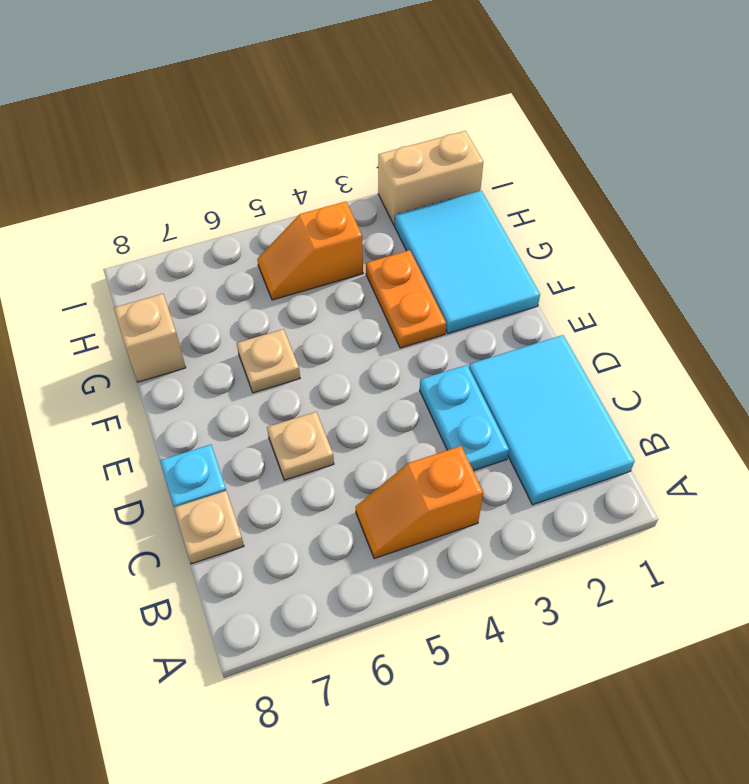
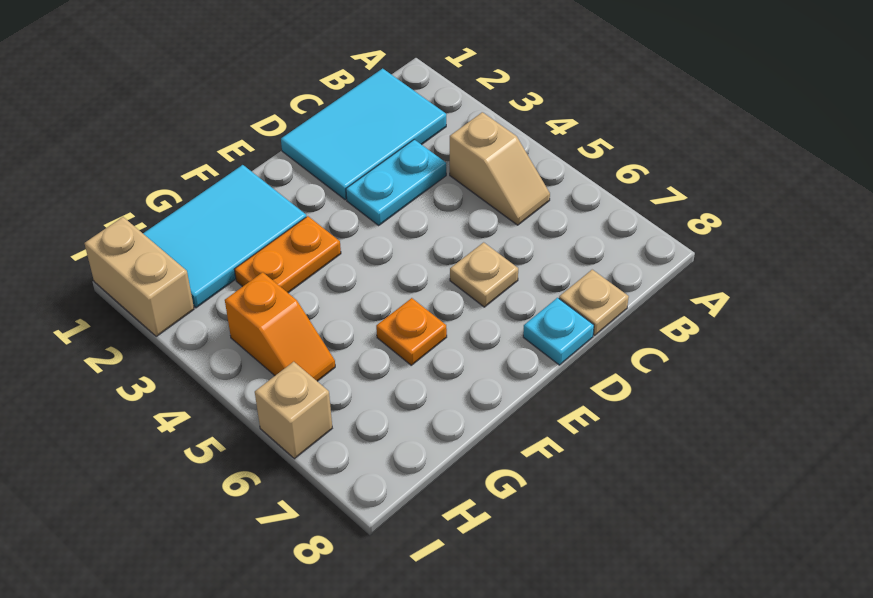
orange slope B4:B5 level 1 top 4 -> tan slope B4:B5 level 1 top 4
tan plate F6 level 1 -> orange plate F6 level 1
tan brick G8 level 1 -> tan brick I6 level 1

